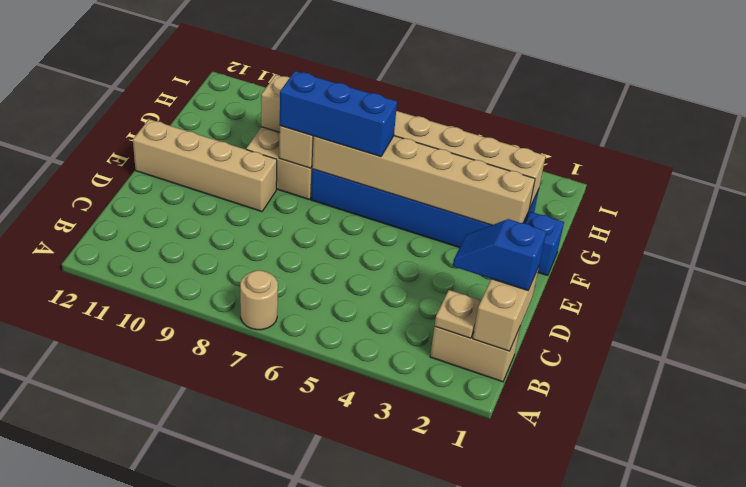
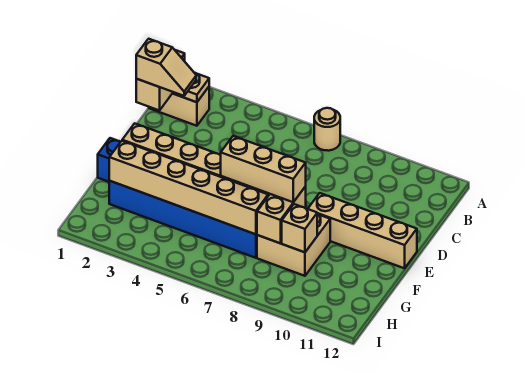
blue slope C1:C2 level 3 top 1 -> tan slope C1:C2 level 3 top 1
blue brick F6:F8 level 3 -> tan brick F6:F8 level 3

